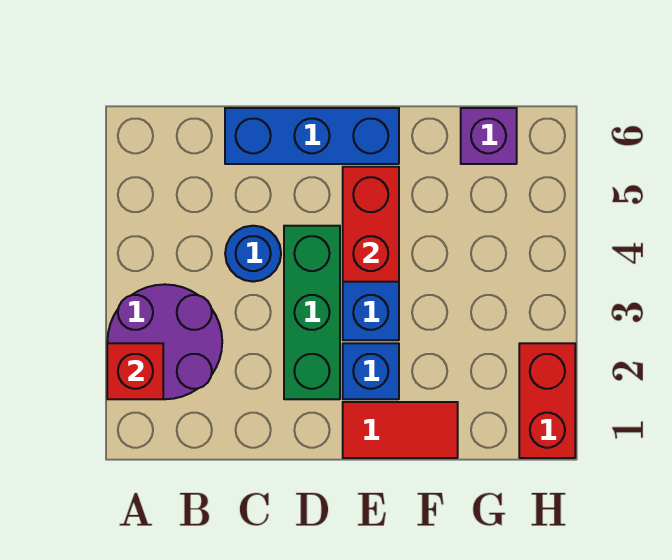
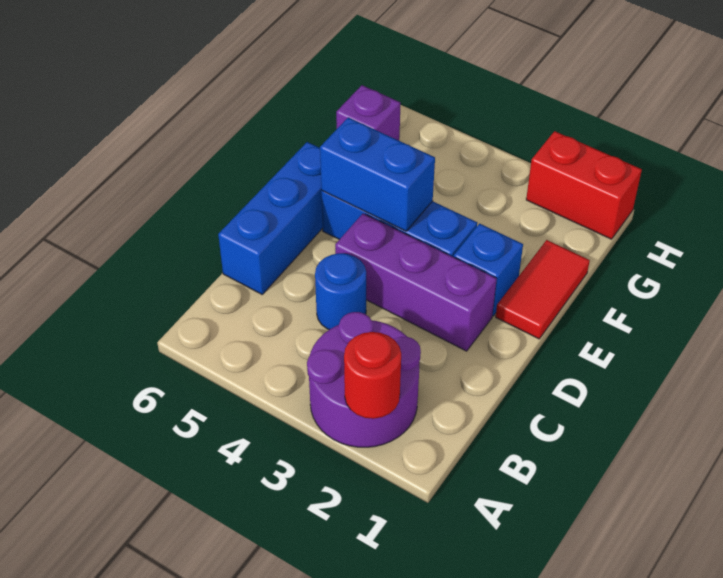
red brick A2 level 2 -> red round brick A2 level 2
green brick D2:D4 level 1 -> purple brick D2:D4 level 1
red brick E4:E5 level 2 -> blue brick E4:E5 level 2

